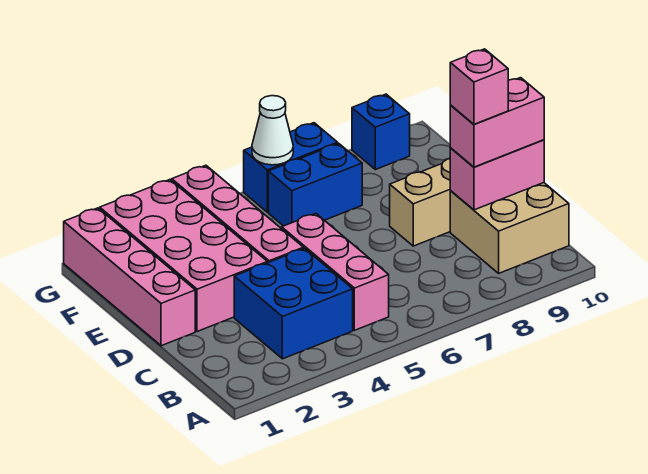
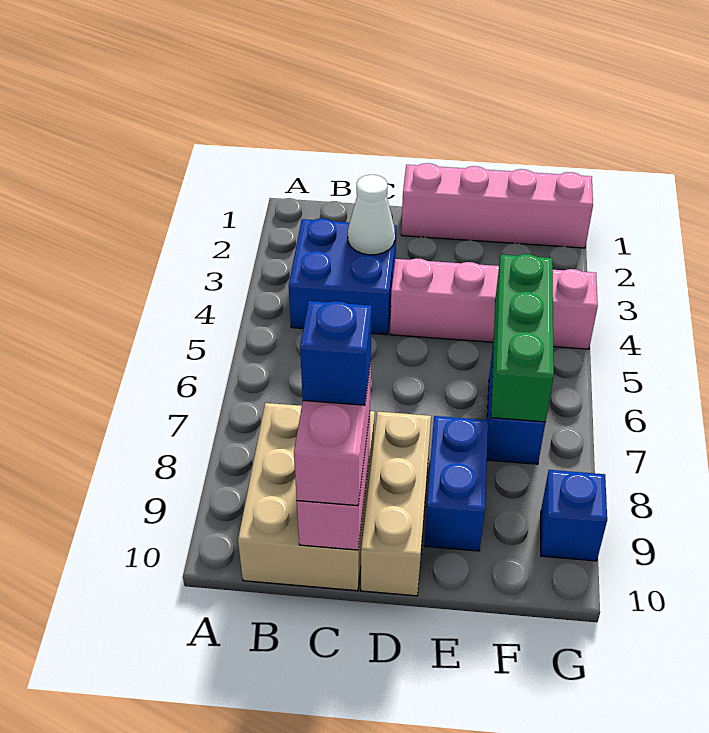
pink brick B5:D5 level 1 -> none
tan brick B9:C10 level 1 -> tan brick B8:C10 level 1
pink brick C9 level 4 -> blue brick C9 level 4
pink brick D2:G3 level 1 -> none
none -> green brick F5:F7 level 2
blue brick G6:G7 level 1 -> blue brick E8:E9 level 1
white cone G6 level 2 -> white cone C3 level 2

